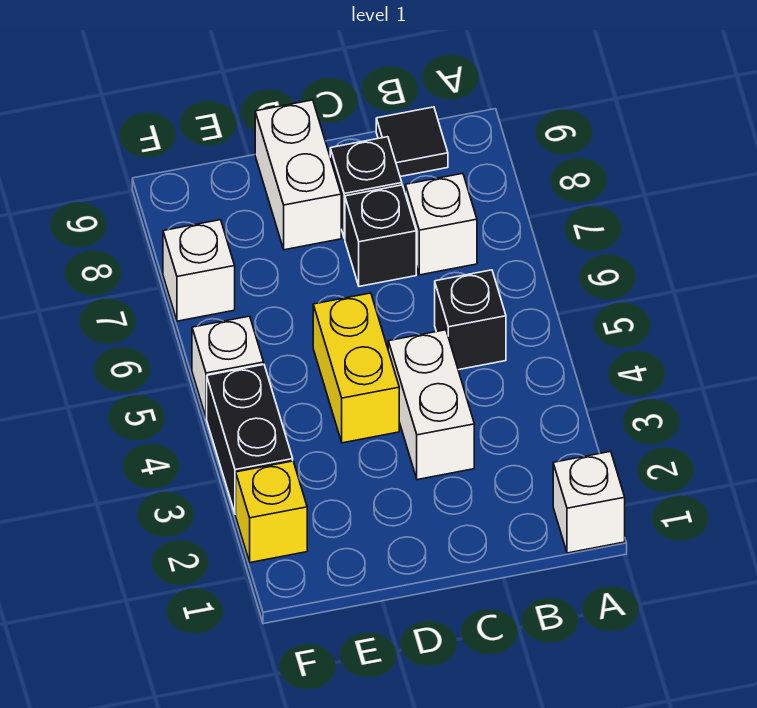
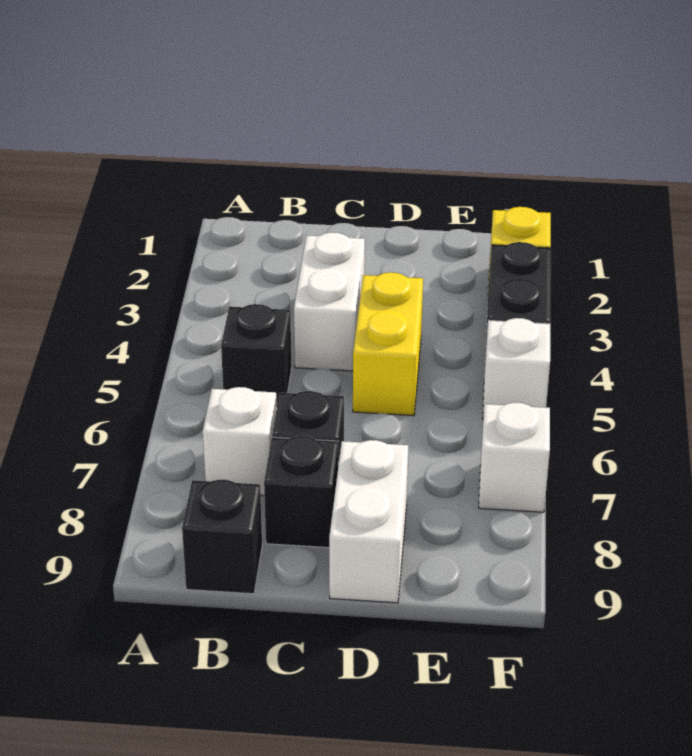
white brick A1 level 1 -> none
black tile B9 level 1 -> black brick B9 level 1

